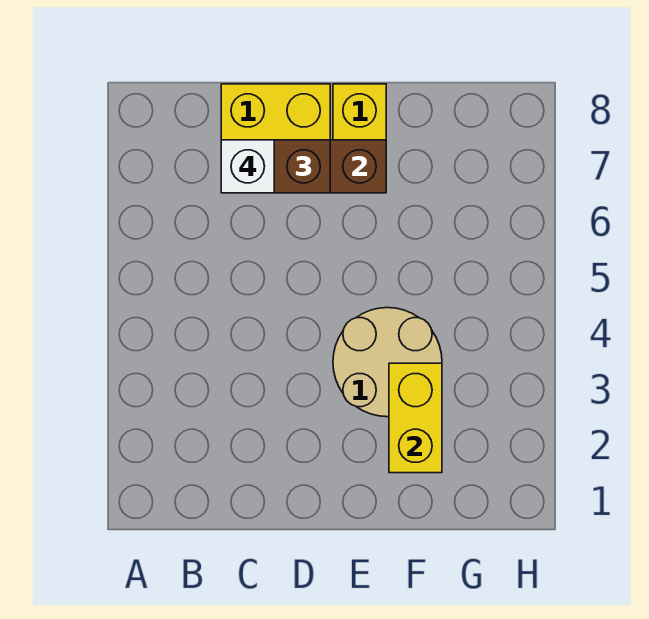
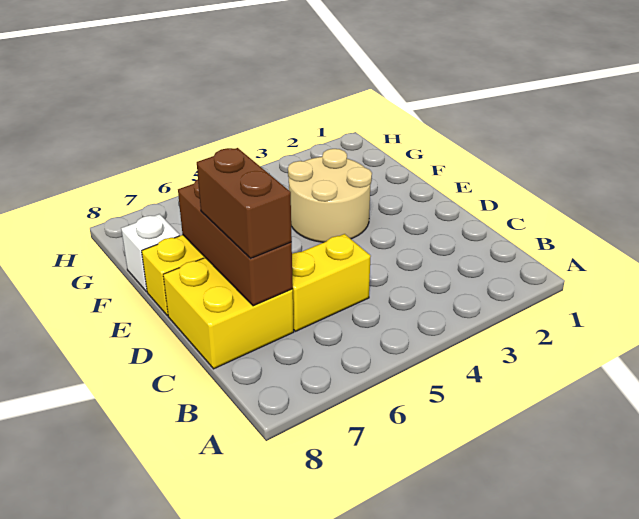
white brick C7 level 4 -> white brick F8 level 1
yellow brick F2:F3 level 2 -> yellow brick C5:C6 level 1

